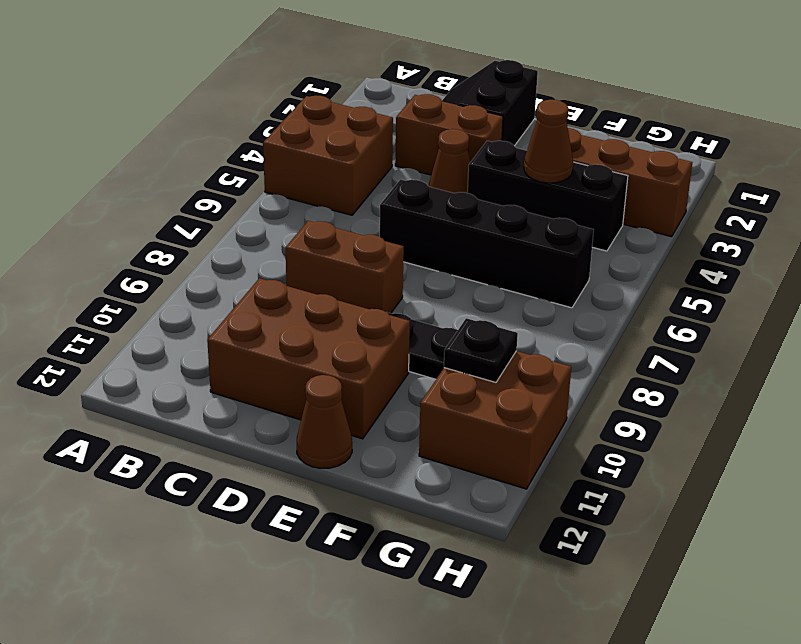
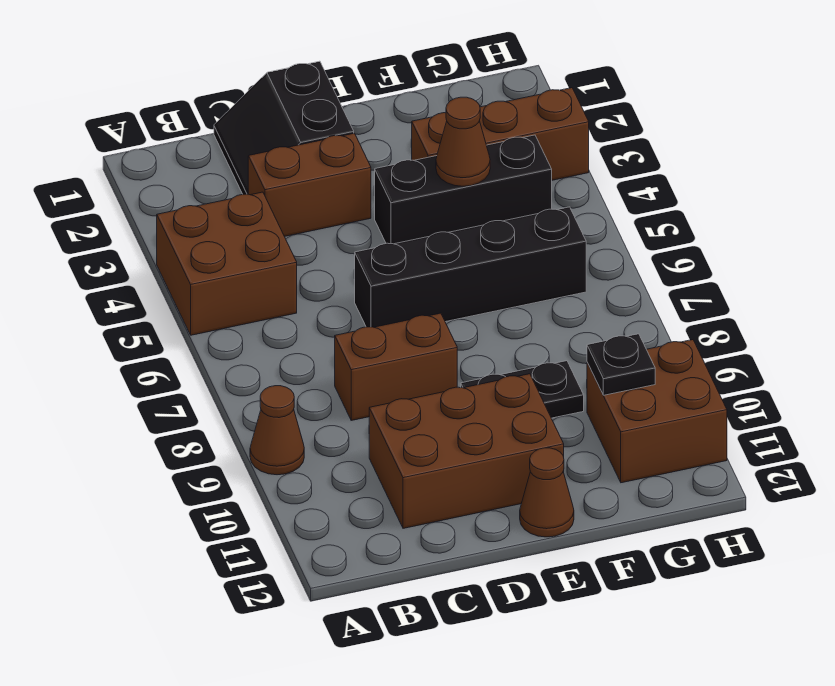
brown cone D4 level 1 -> brown cone A9 level 1

